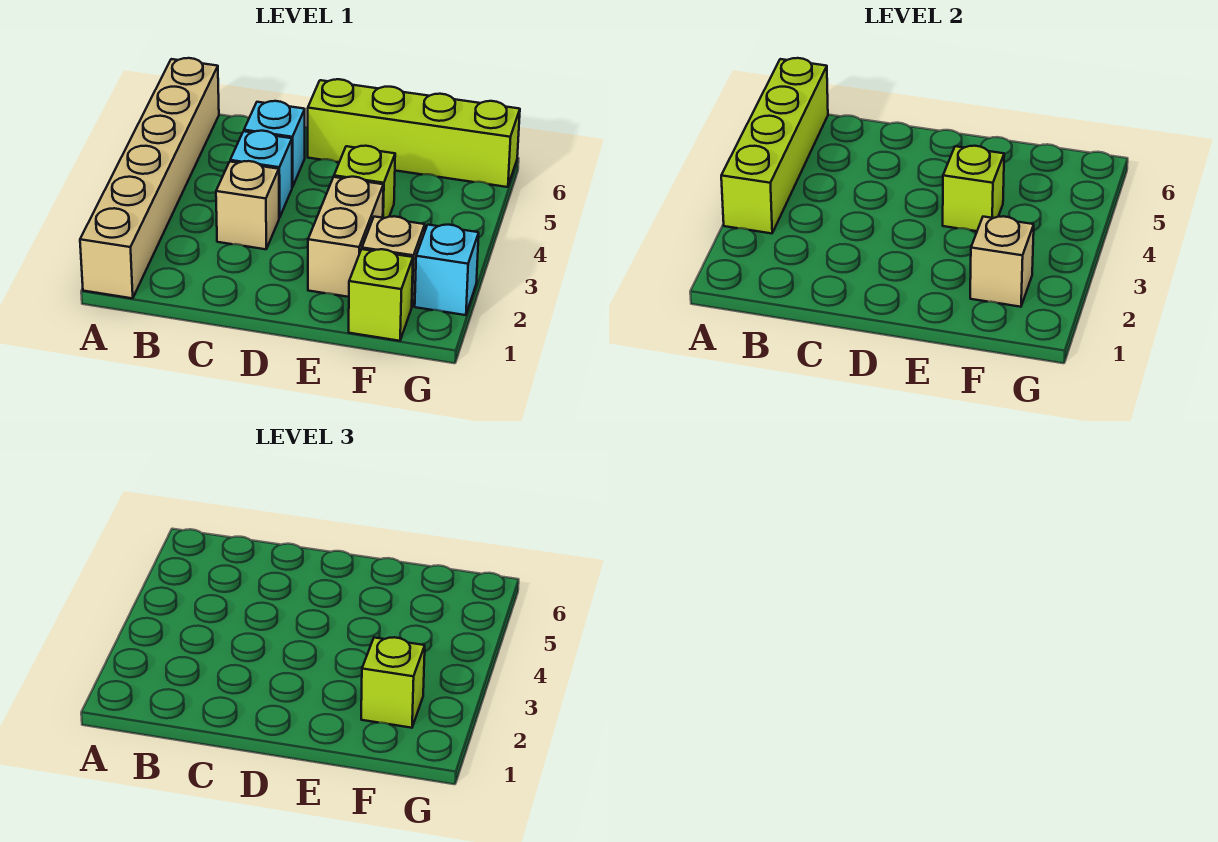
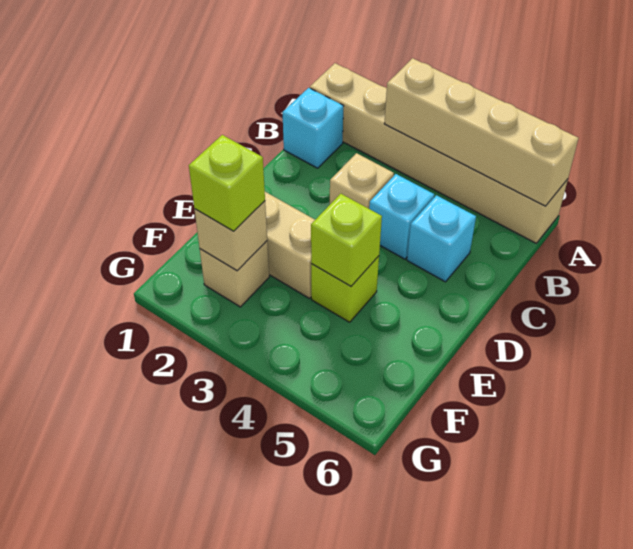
lime brick A3:A6 level 2 -> tan brick A3:A6 level 2
lime brick D6:G6 level 1 -> none
lime brick F1 level 1 -> none
cyan brick G2 level 1 -> cyan brick B1 level 1

